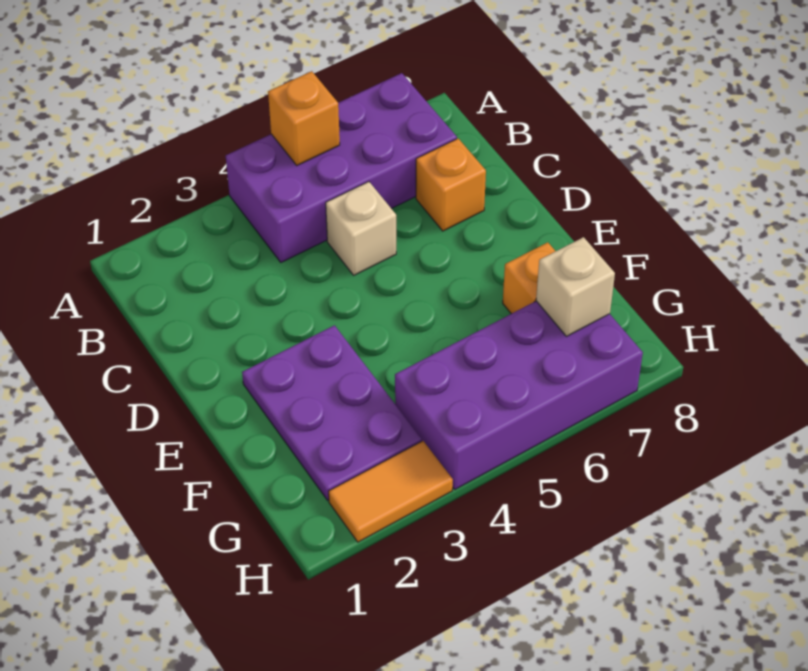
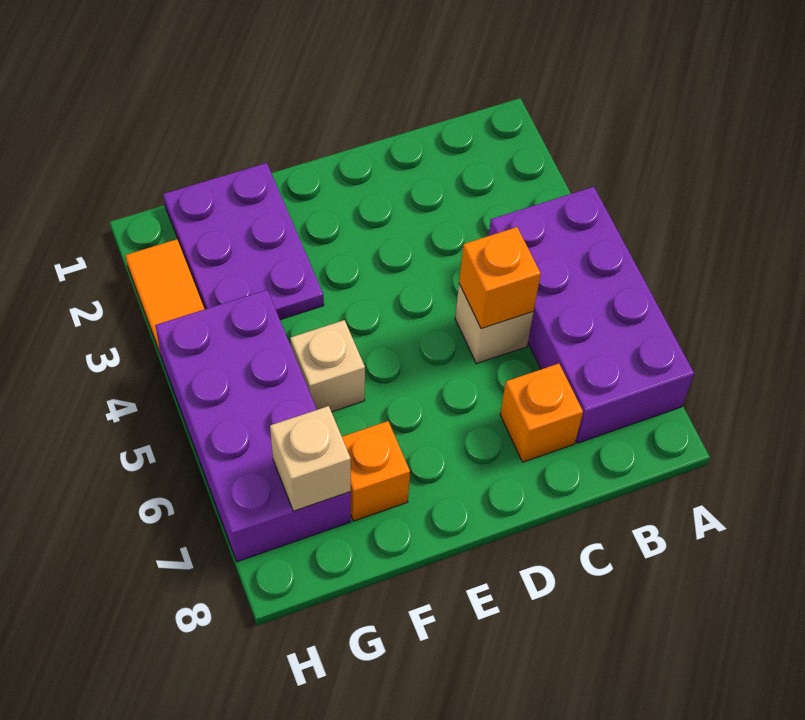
orange brick A5 level 2 -> orange brick C5 level 2
purple plate E2:G3 level 1 -> purple plate F1:G3 level 1
none -> tan brick F5 level 1

